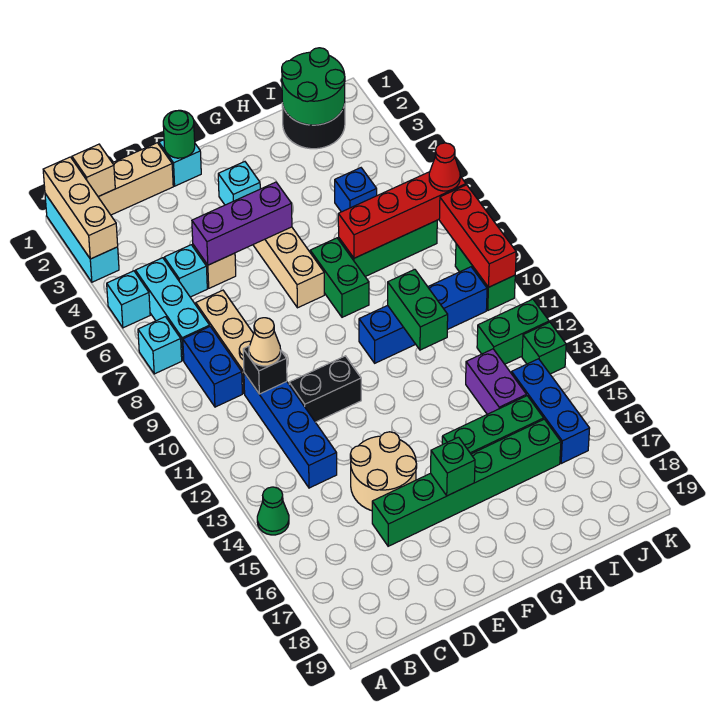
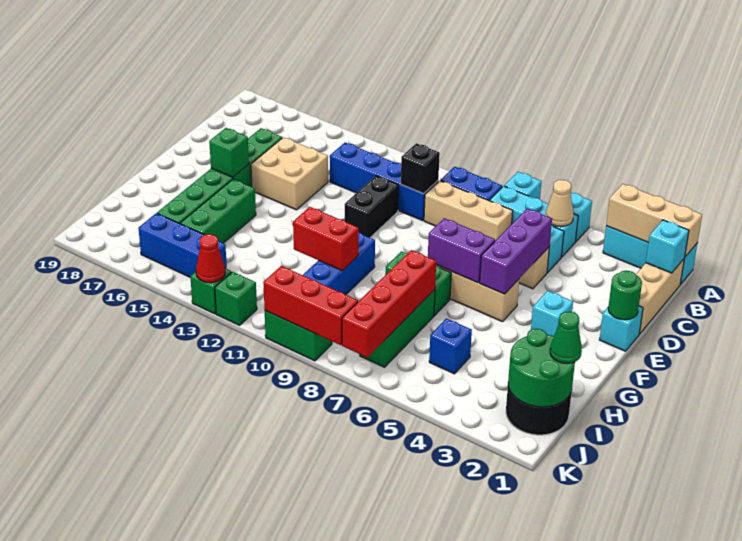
green cone A14 level 1 -> green cone I1 level 3
tan brick B1 level 2 -> cyan brick B1 level 2
tan cone C10 level 3 -> tan cone B5 level 2
tan round brick D14:E15 level 1 -> tan brick D14:E15 level 1
green brick H10:H11 level 2 -> red brick H10:H11 level 2
purple brick I13:I14 level 1 -> purple brick F6:F7 level 2
green brick J12:K12 level 1 -> green brick K12 level 1
red cone K7 level 3 -> red cone K13 level 2

